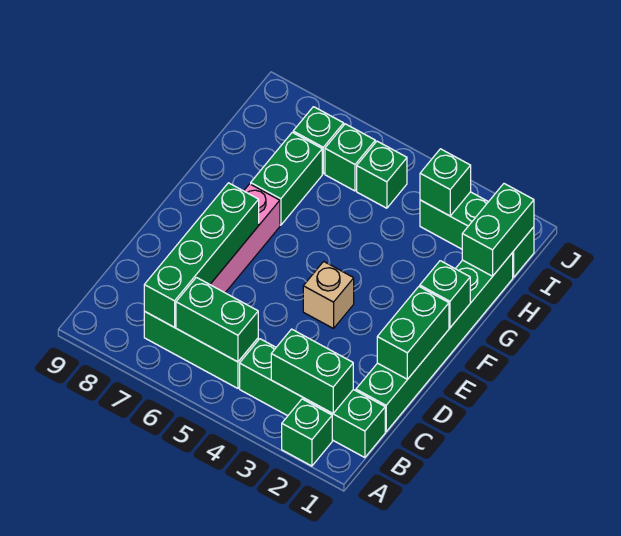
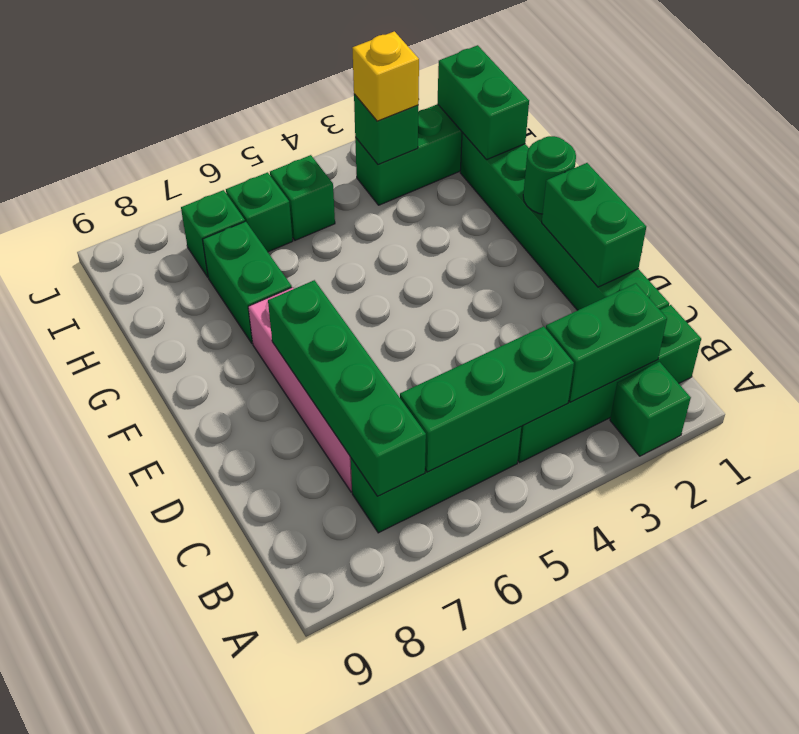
green brick B5:B6 level 2 -> green brick B4:B6 level 2
tan brick E4 level 1 -> none
green brick F1 level 2 -> green round brick F1 level 2
none -> yellow brick I3 level 3

